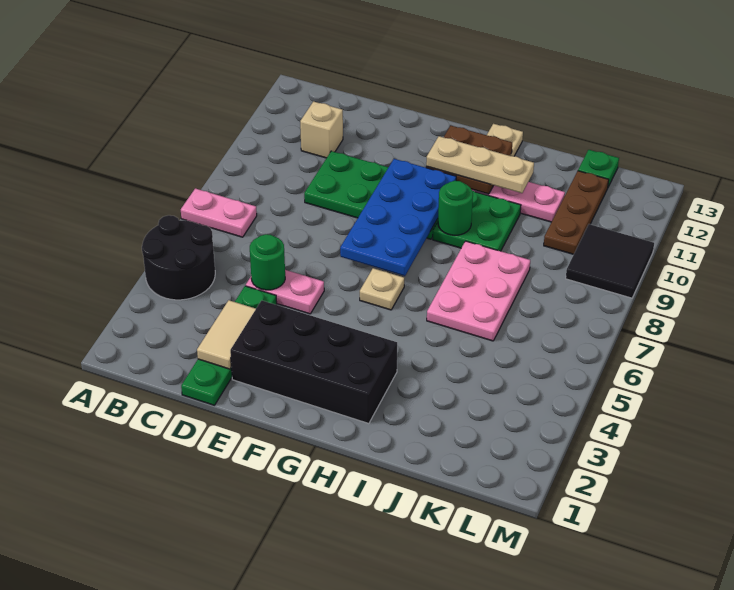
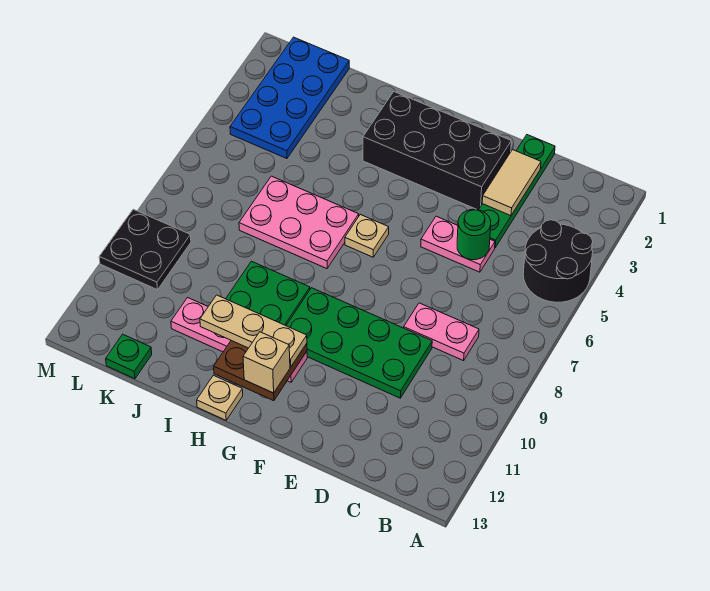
pink plate A7:B7 level 1 -> pink plate C8:D8 level 1
tan brick C11 level 1 -> tan brick G12 level 3
blue plate F7:G10 level 2 -> blue plate K1:L4 level 1
green round brick H9 level 2 -> none
pink plate I6:J8 level 1 -> pink plate H6:J7 level 1
brown plate K10:K12 level 1 -> none
black tile L9:M10 level 1 -> black plate L9:M10 level 1

